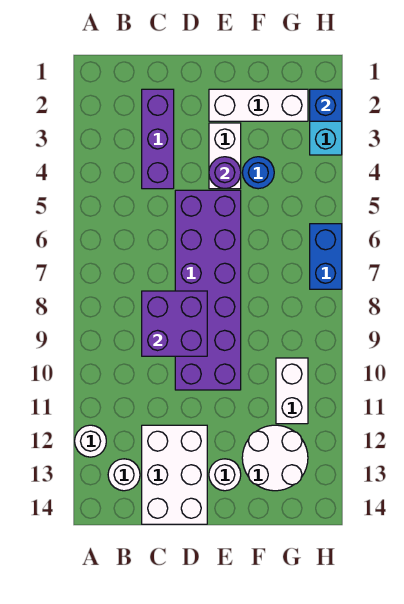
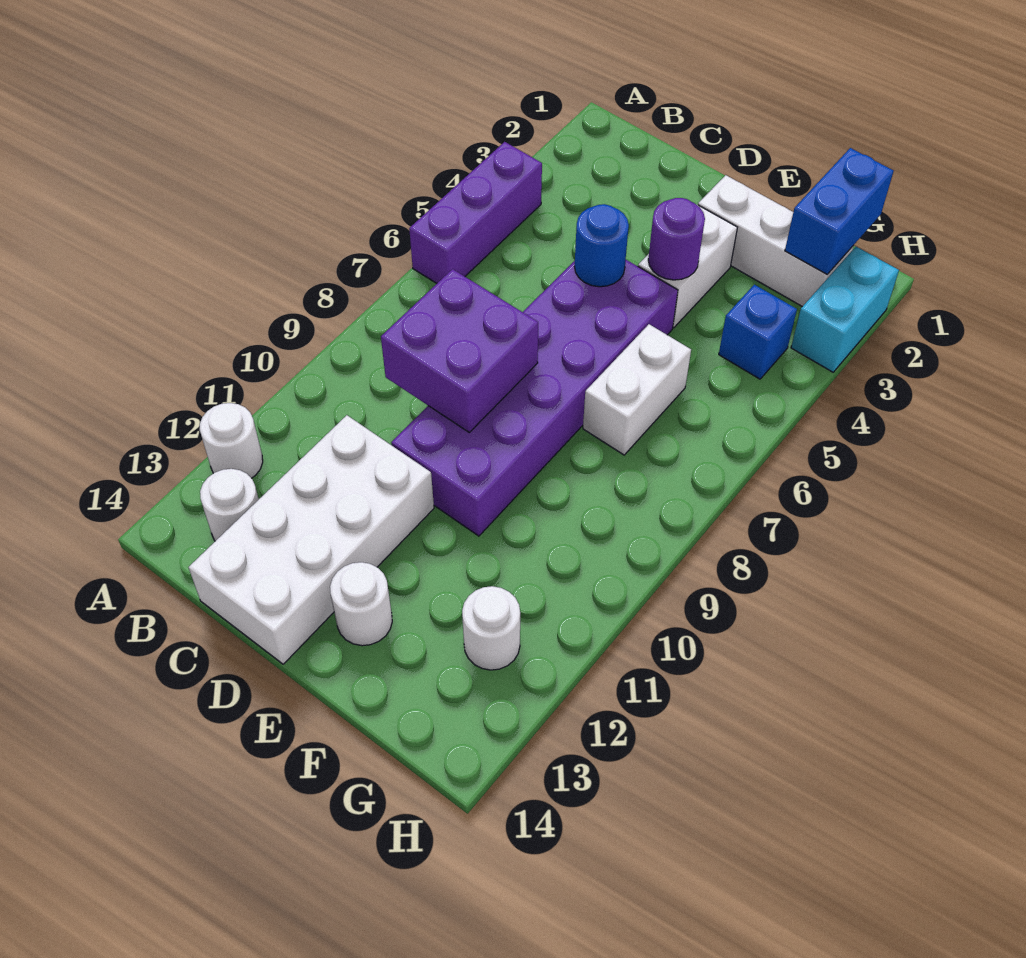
purple brick C2:C4 level 1 -> purple brick A4:A6 level 1
white brick C12:D14 level 1 -> white brick C11:D14 level 1
blue round brick F4 level 1 -> blue round brick D5 level 2
white round brick F12:G13 level 1 -> white round brick G12 level 1
white brick G10:G11 level 1 -> white brick F6:F7 level 1
blue brick H2 level 2 -> blue brick G4 level 1
blue brick H6:H7 level 1 -> blue brick G1:G2 level 2

